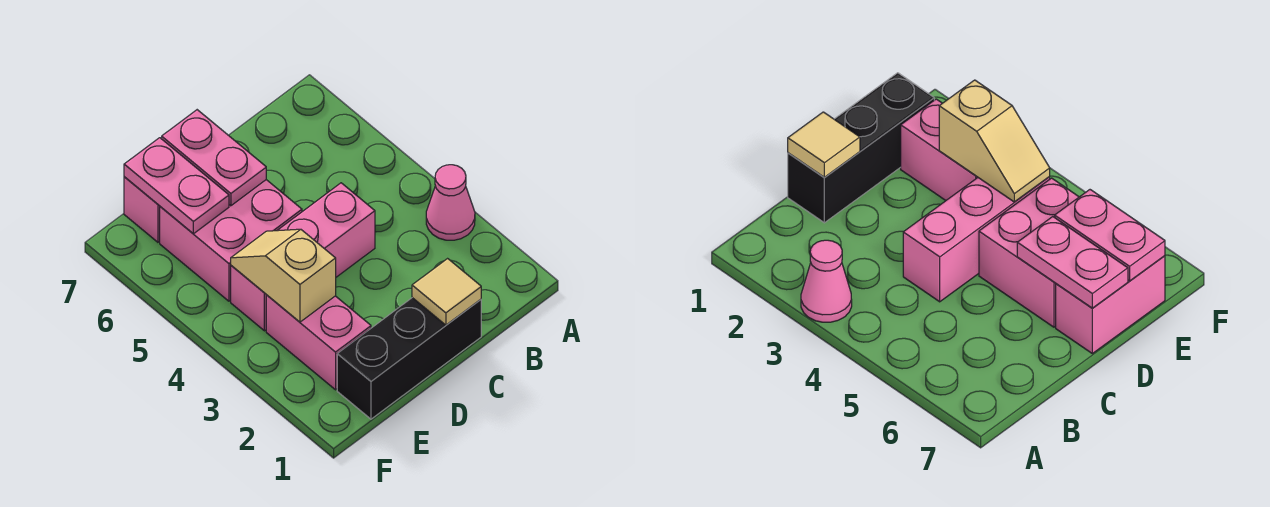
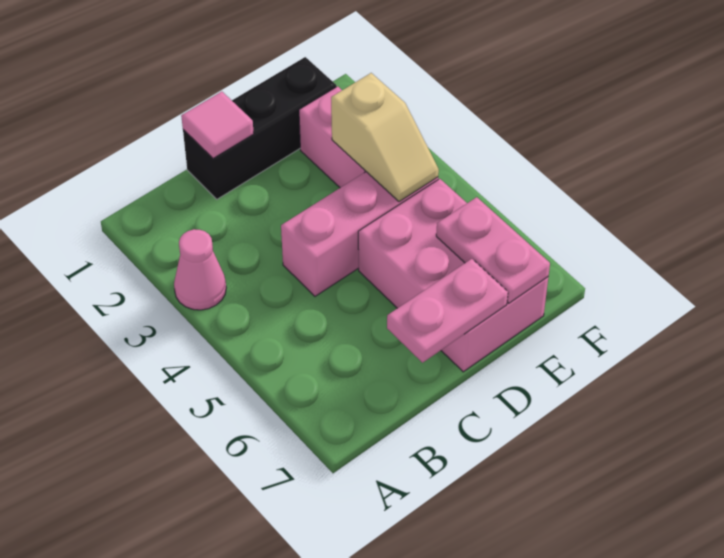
tan tile C1 level 2 -> pink tile C1 level 2
pink plate D6:D7 level 2 -> pink plate C7:D7 level 2

